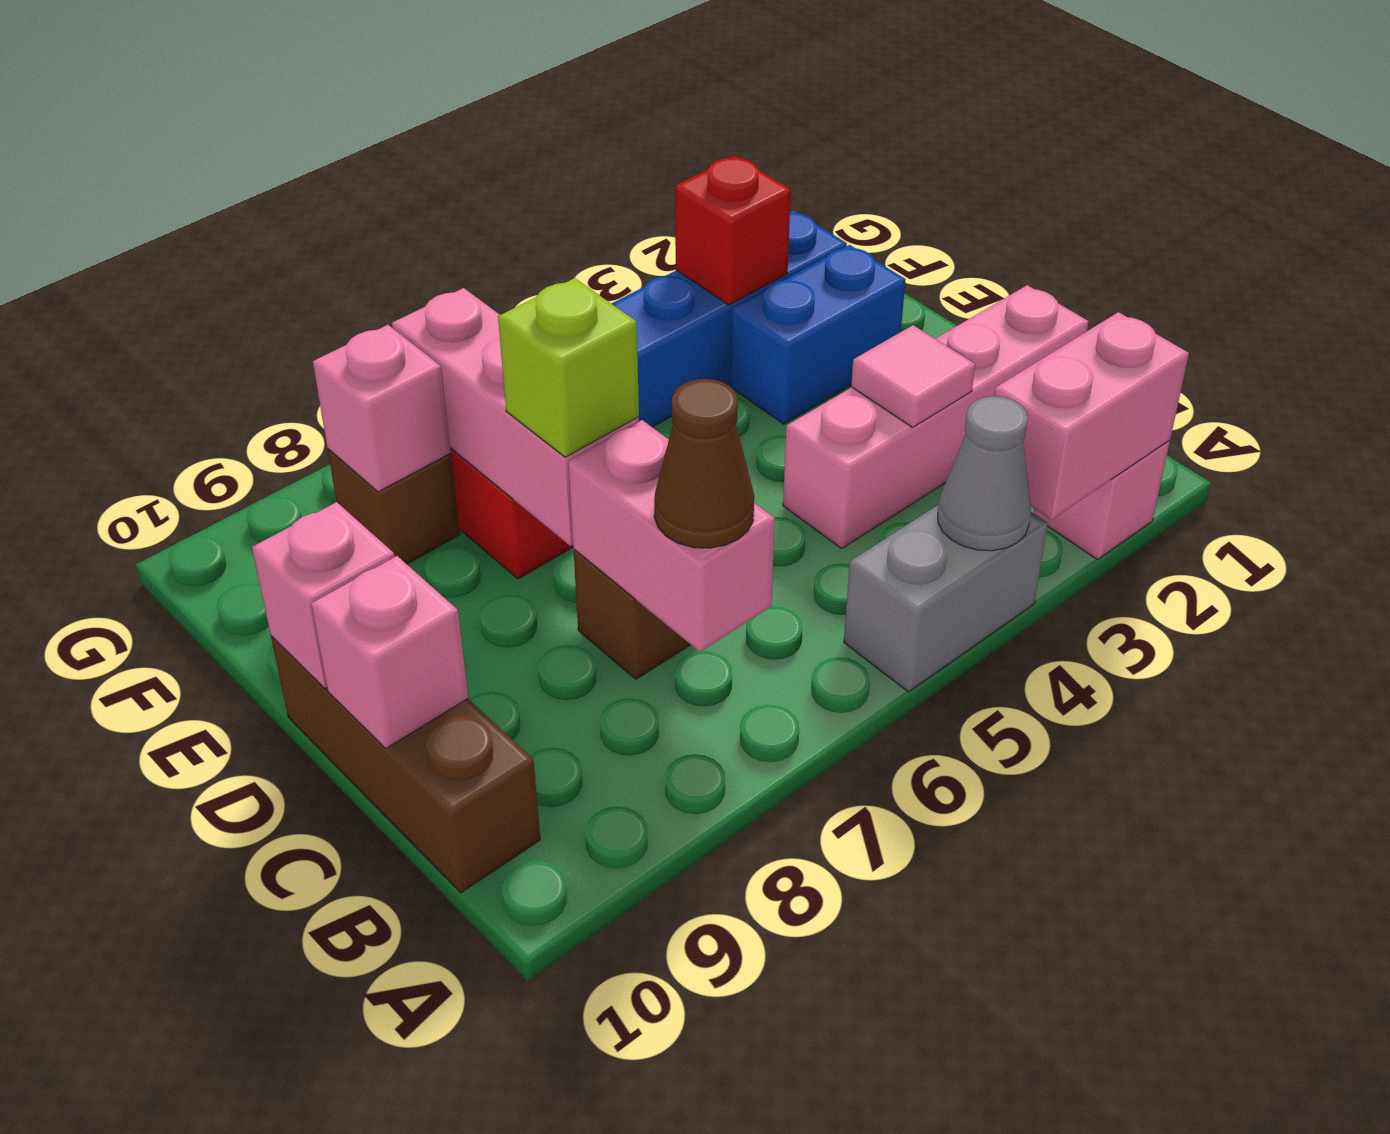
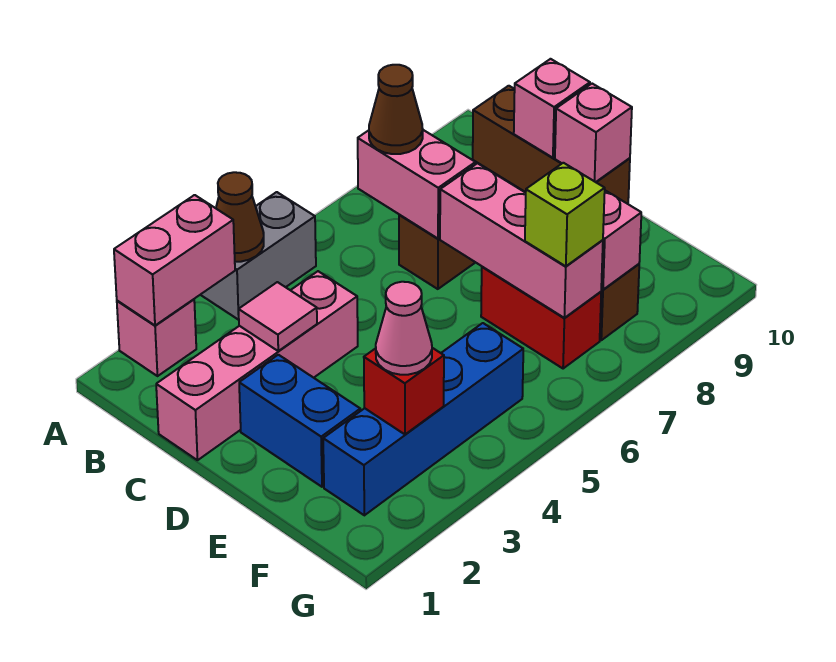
grey cone A4 level 2 -> brown cone A4 level 2
lime brick D7 level 3 -> lime brick F7 level 3
blue brick E2:E3 level 1 -> blue brick D2:E2 level 1
none -> pink cone F3 level 3

